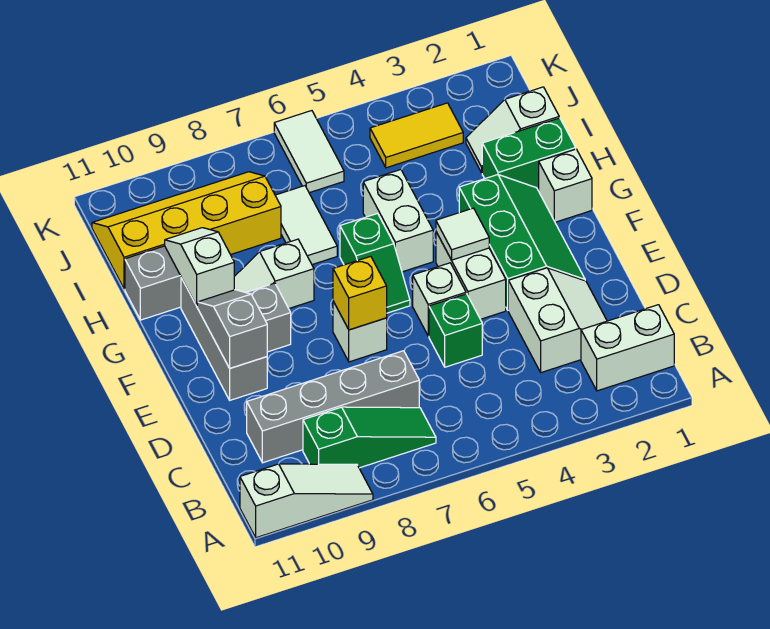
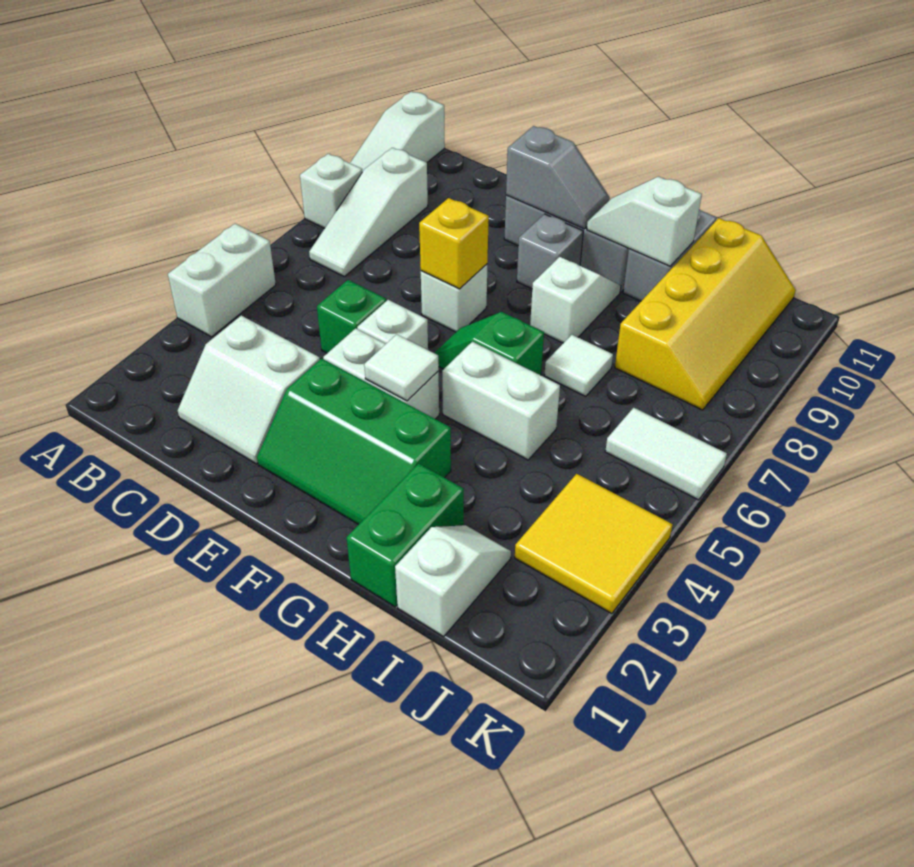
white brick B1:B2 level 1 -> white brick A4:A5 level 1
green slope B7:B9 level 1 top 9 -> white slope B7:B9 level 1 top 9
grey brick C7:C10 level 1 -> none
white brick G1 level 1 -> white brick A8 level 1
white slope G10:H10 level 2 top G -> white slope G10:H10 level 2 top H
white tile H7:I7 level 1 -> white tile H7 level 1
yellow tile J3:J4 level 1 -> yellow tile J3:K4 level 1

